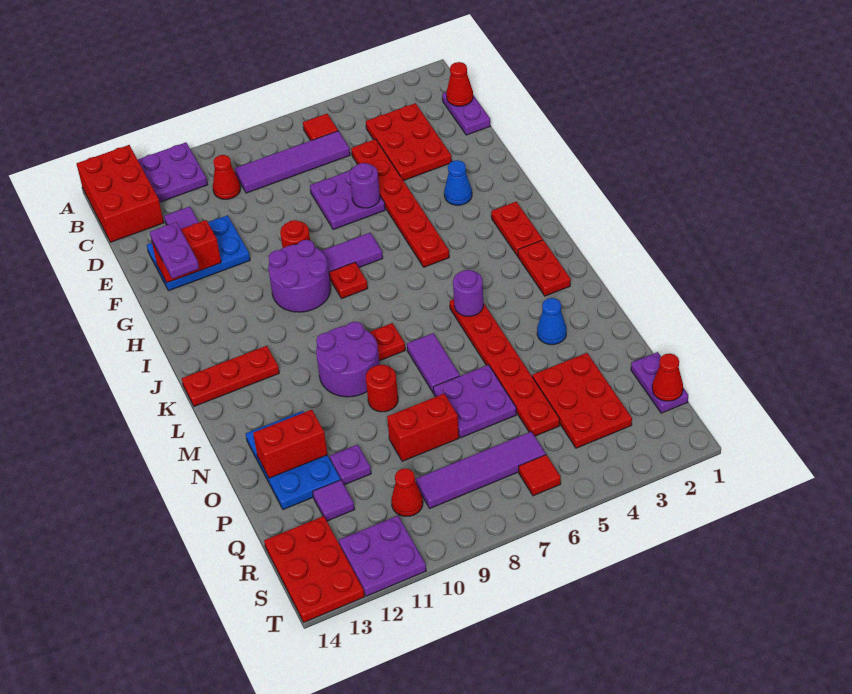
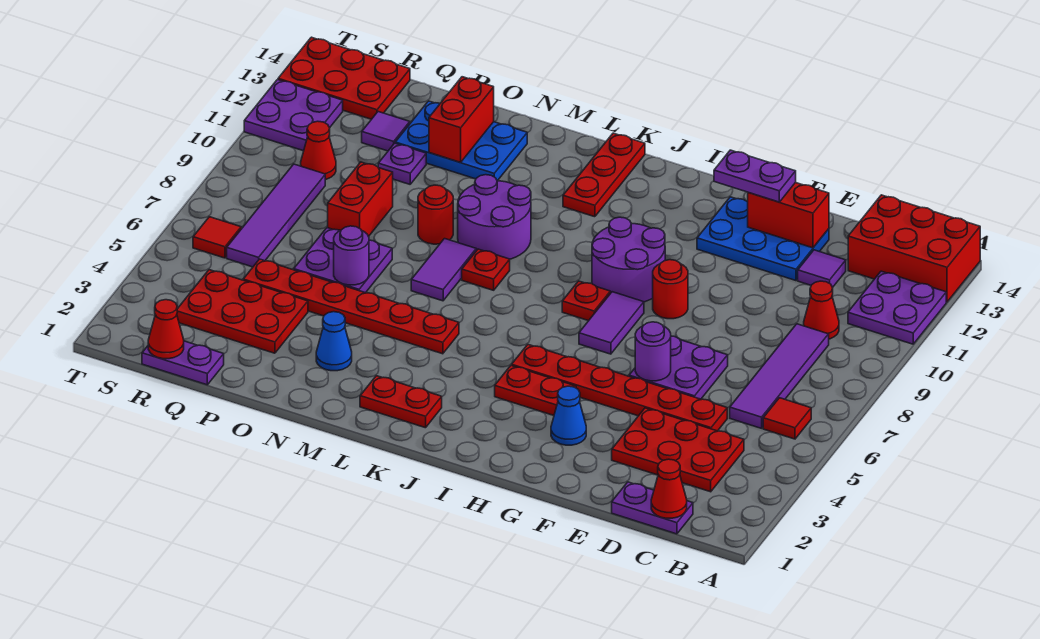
blue plate E11:F13 level 1 -> blue plate E12:G13 level 1
red brick F12:F13 level 2 -> red brick E13:F13 level 2
red plate I2:J2 level 1 -> red plate H4:I4 level 1
purple round brick L5 level 2 -> purple round brick O6 level 2
purple tile M7:N7 level 1 -> purple tile M7:M8 level 1

